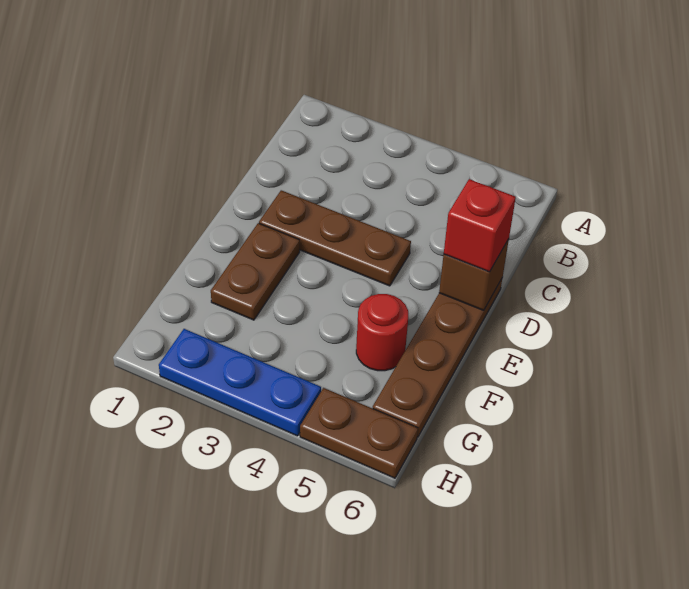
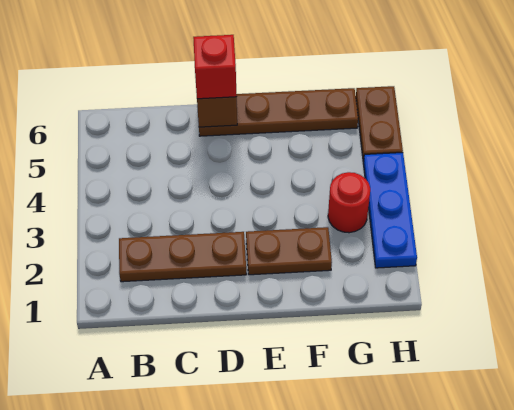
brown plate D2:D4 level 1 -> brown plate B2:D2 level 1
red round brick F5 level 1 -> red round brick G3 level 1

